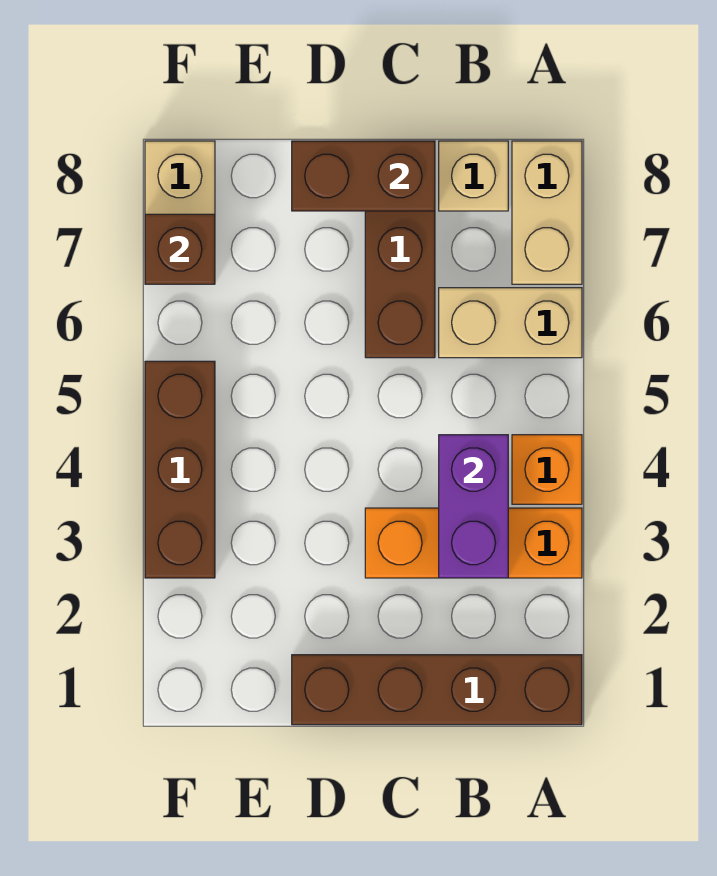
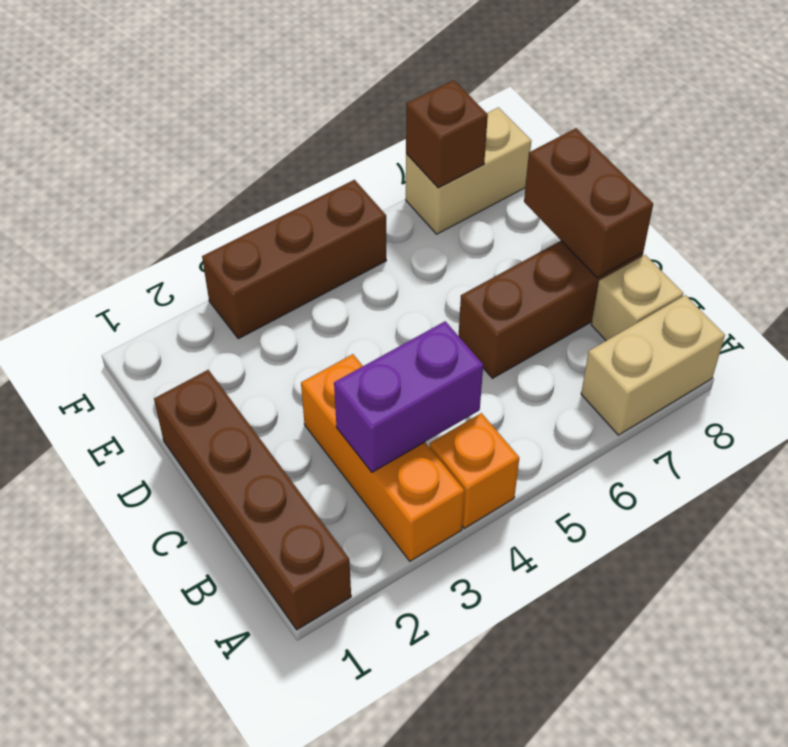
tan brick A6:B6 level 1 -> none

